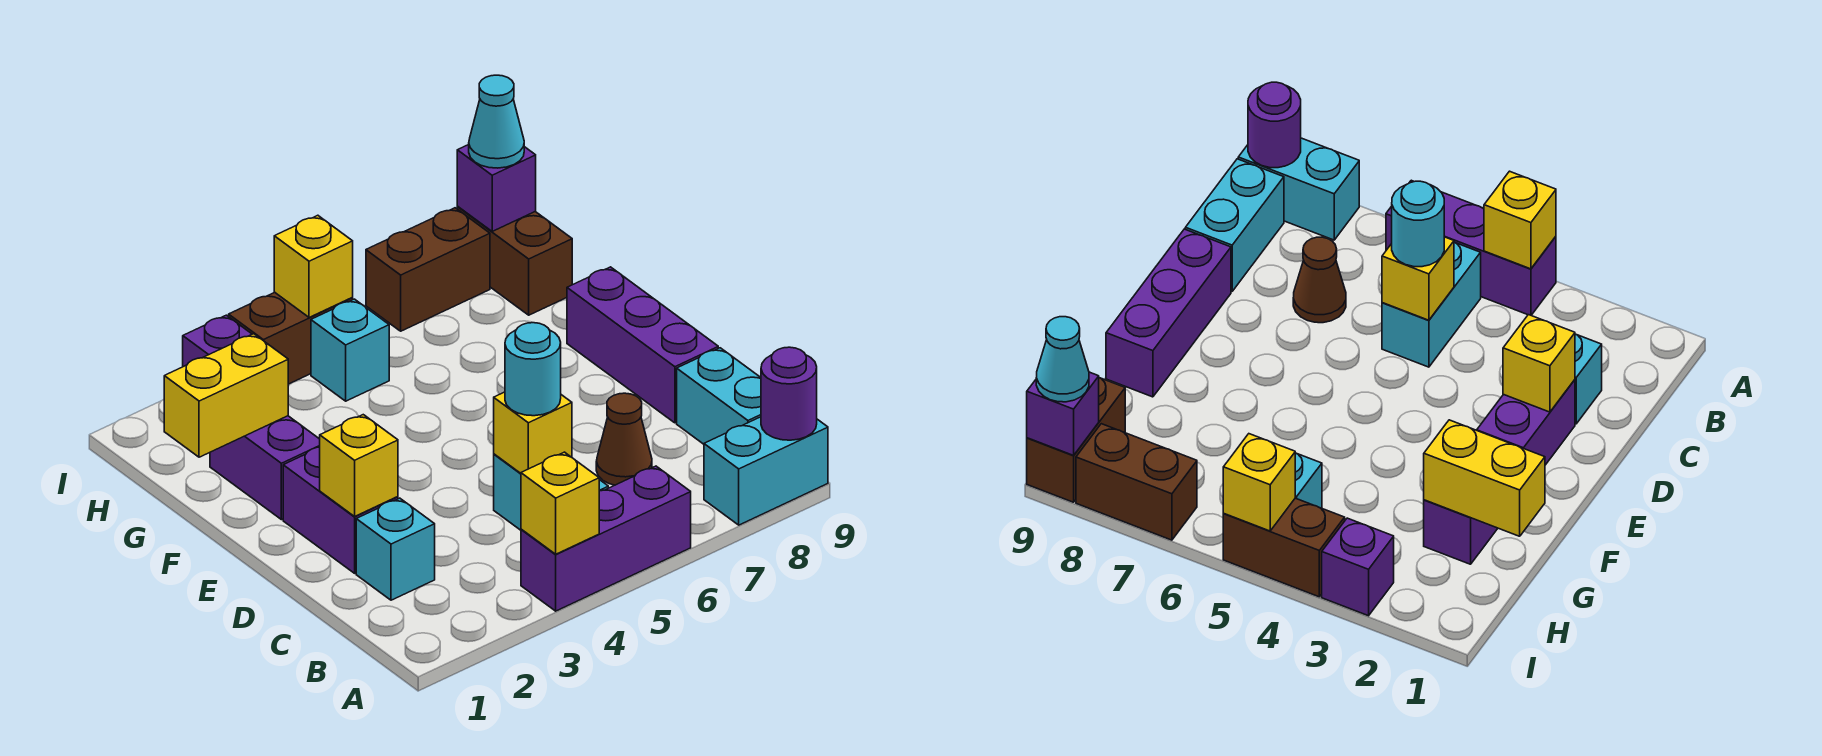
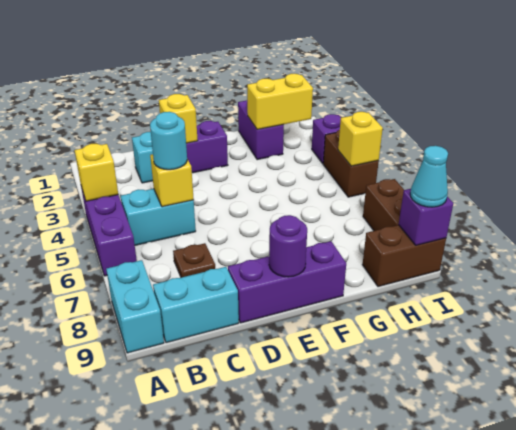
purple round brick A9 level 2 -> purple round brick E9 level 2
brown cone C7 level 1 -> brown plate C7 level 1
purple brick F2:G2 level 1 -> purple brick G1:G2 level 1
yellow brick G1:G2 level 2 -> yellow brick G2:H2 level 2
cyan brick H5 level 1 -> none

